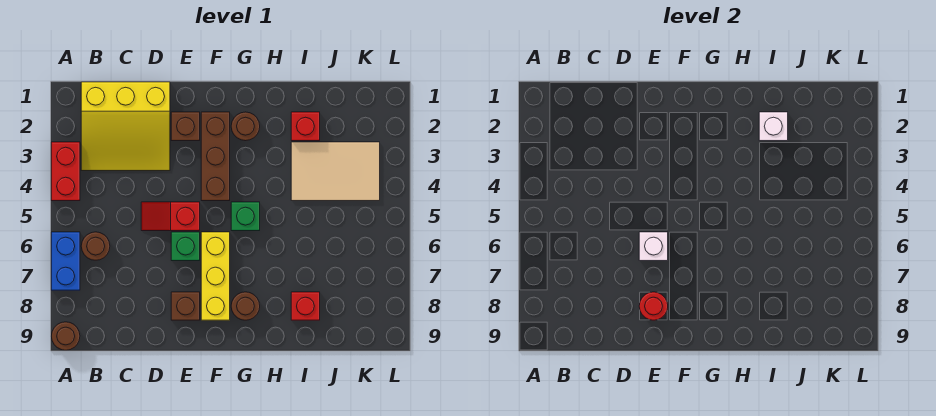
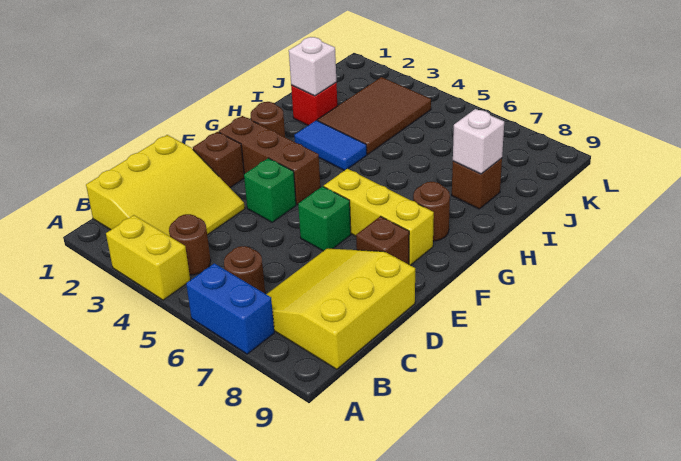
red brick A3:A4 level 1 -> yellow brick A3:A4 level 1
brown round brick A9 level 1 -> brown round brick B4 level 1
none -> yellow slope B7:D9 level 1 top 9
red slope D5:E5 level 1 top E -> none
white brick E6 level 2 -> white brick I8 level 2
red round brick E8 level 2 -> none
green brick G5 level 1 -> green brick E4 level 1
none -> blue tile H3:H4 level 1
tan tile I3:K4 level 1 -> brown tile I3:K4 level 1
red brick I8 level 1 -> brown brick I8 level 1

